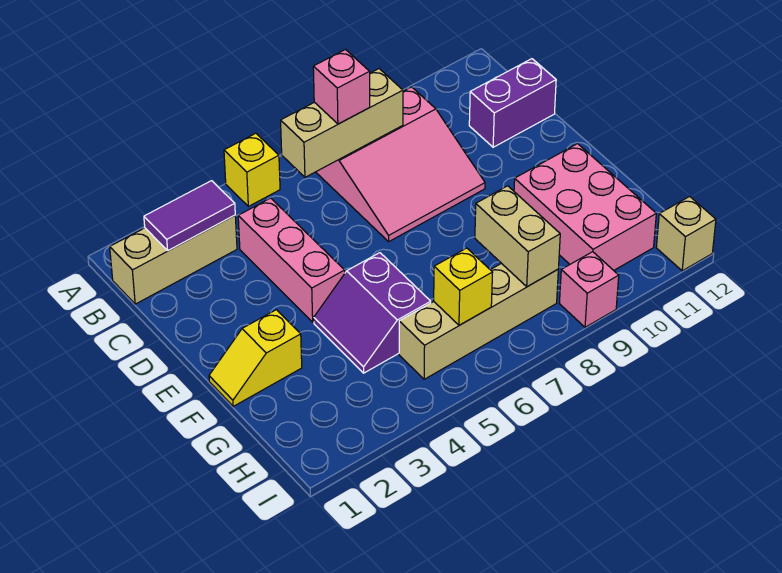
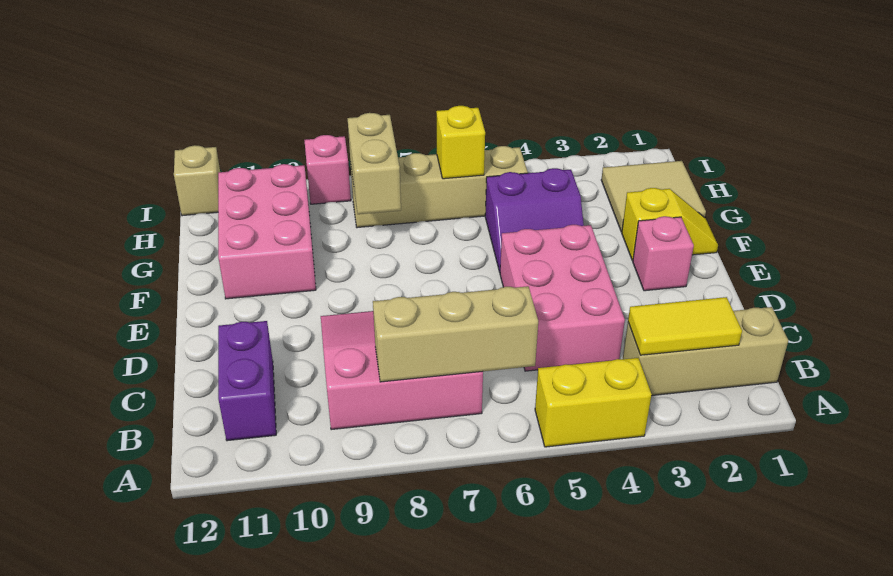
yellow brick A5 level 1 -> yellow brick A4:A5 level 1
purple tile B2:B3 level 2 -> yellow tile B2:B3 level 2
pink brick B7 level 3 -> pink brick E2 level 1
pink brick C4:E4 level 1 -> pink brick C4:E5 level 1
purple brick C11:C12 level 1 -> purple brick B11:C11 level 1
purple slope F4:G5 level 1 top 5 -> purple slope F4:G5 level 1 top G
none -> tan tile G1:H2 level 1

